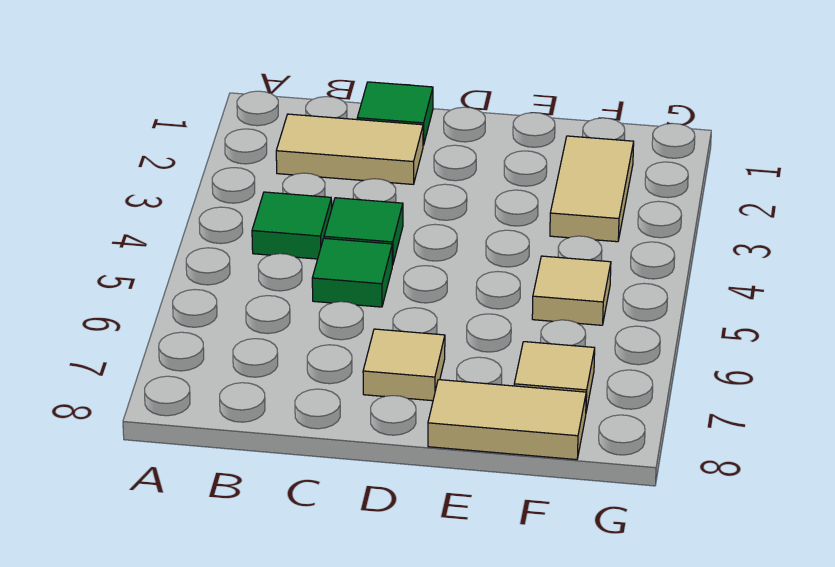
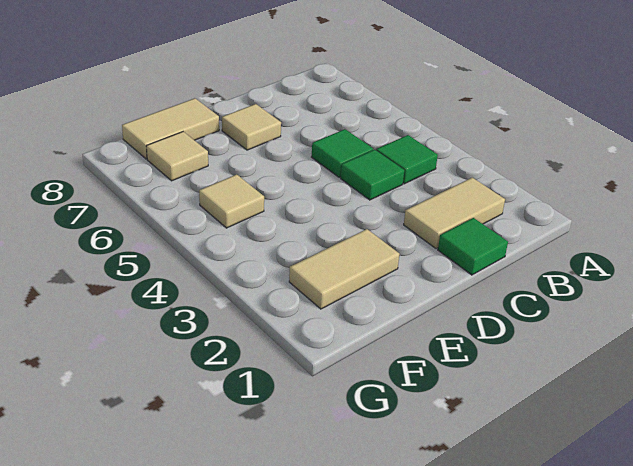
tan tile F2:F3 level 1 -> tan tile E2:F2 level 1

